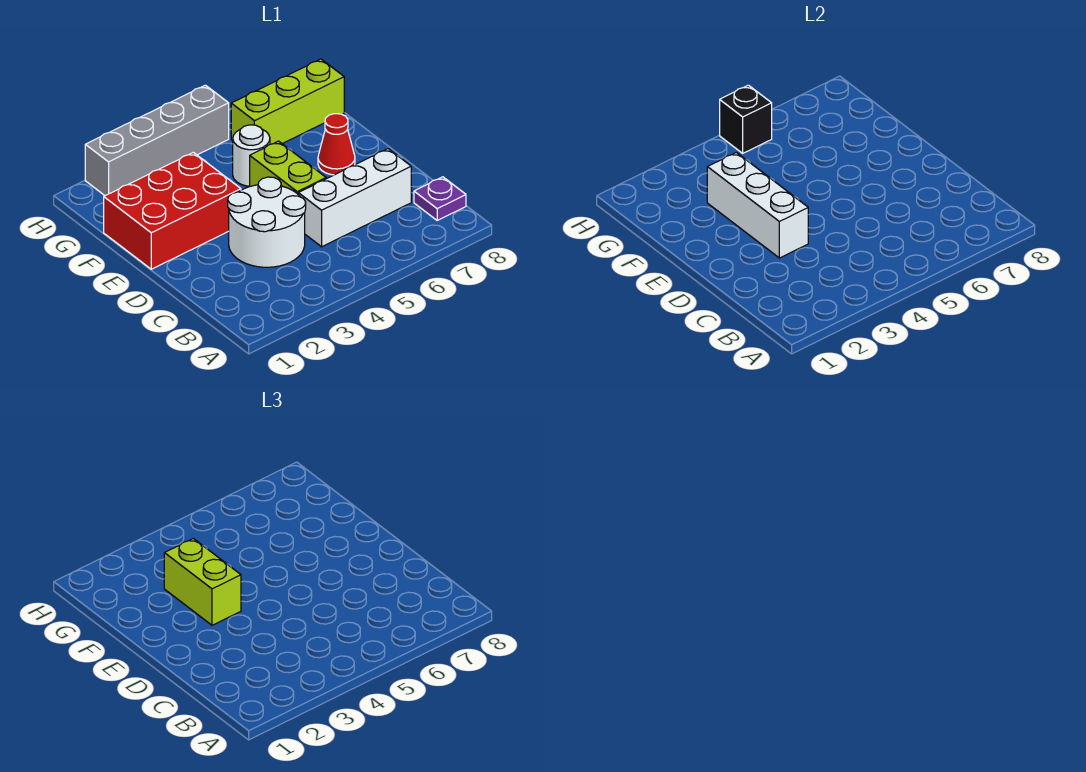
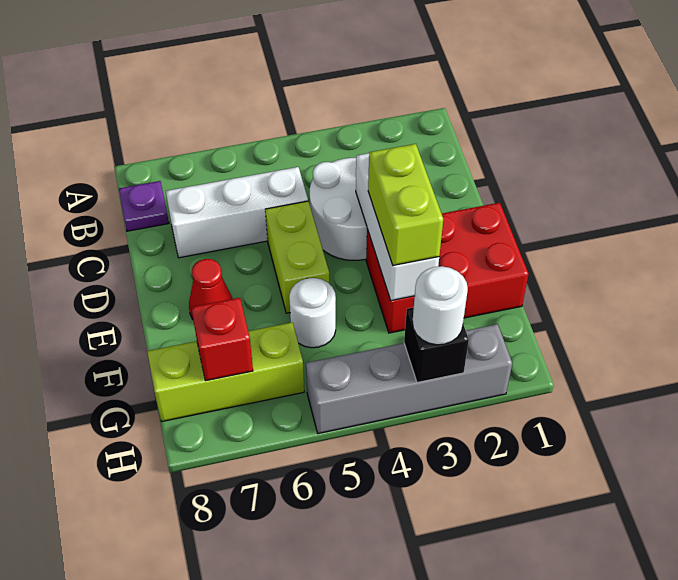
none -> red brick G7 level 2
none -> white round brick H3 level 3
black brick H5 level 2 -> black brick H3 level 2

